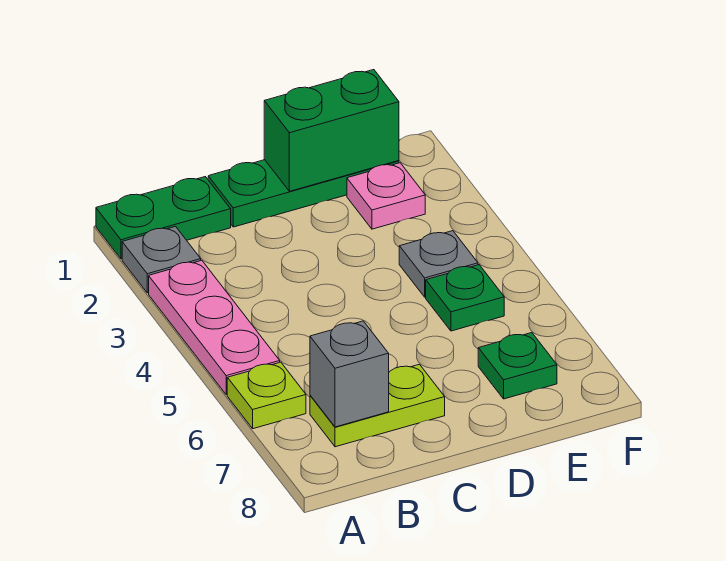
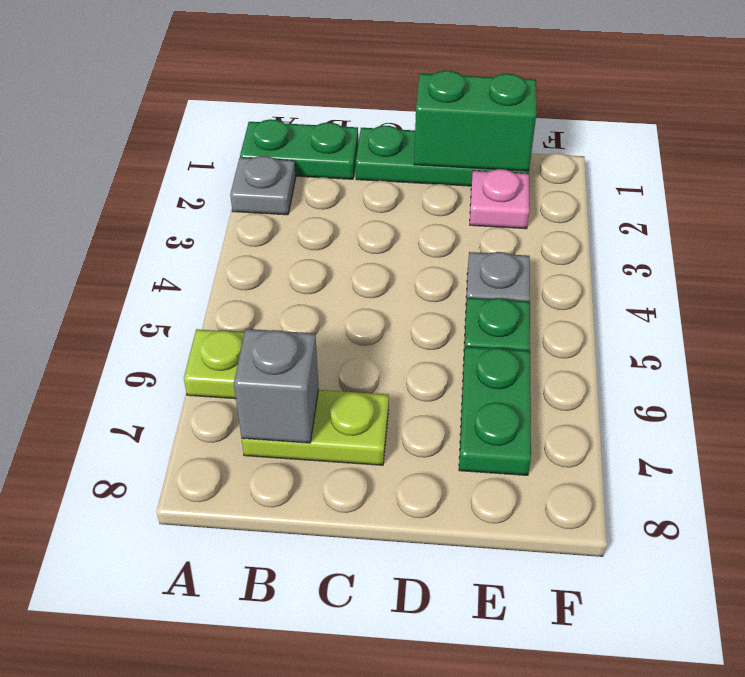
pink plate A3:A5 level 1 -> none
green plate E7 level 1 -> green plate E6:E7 level 1

